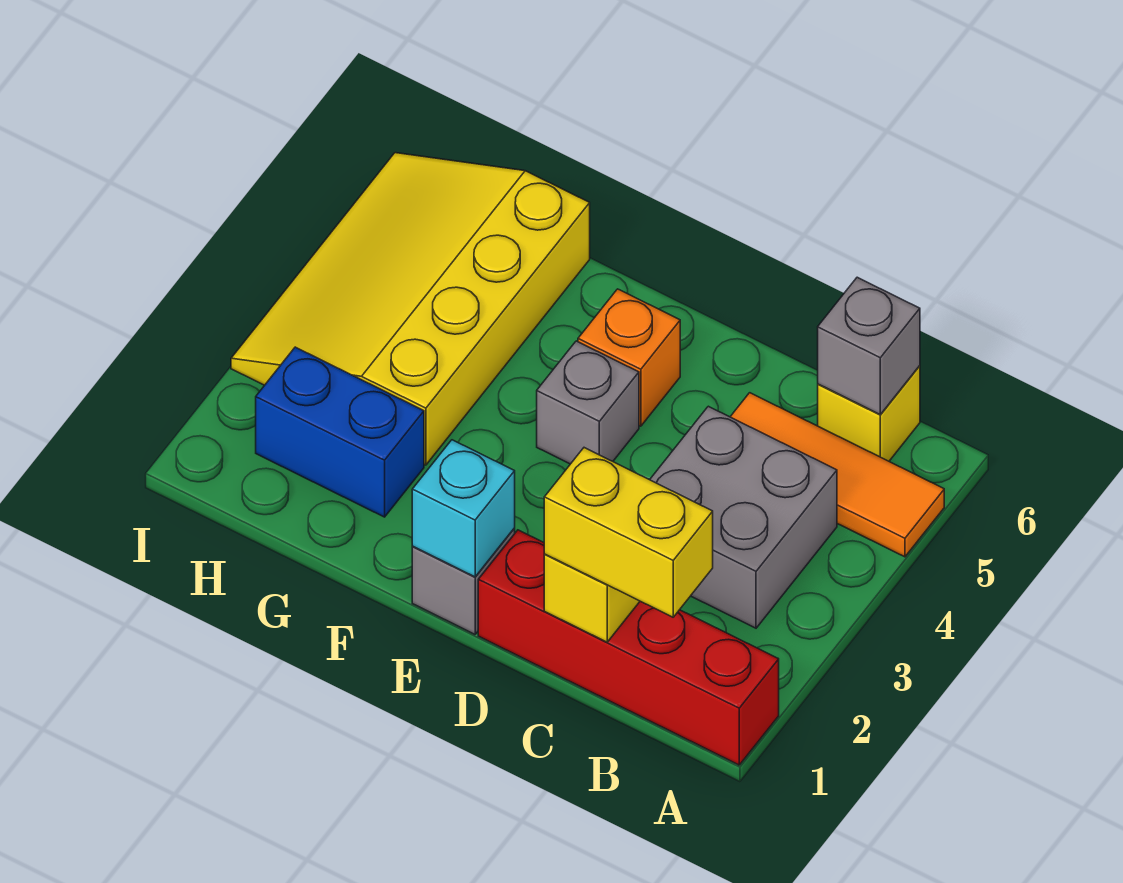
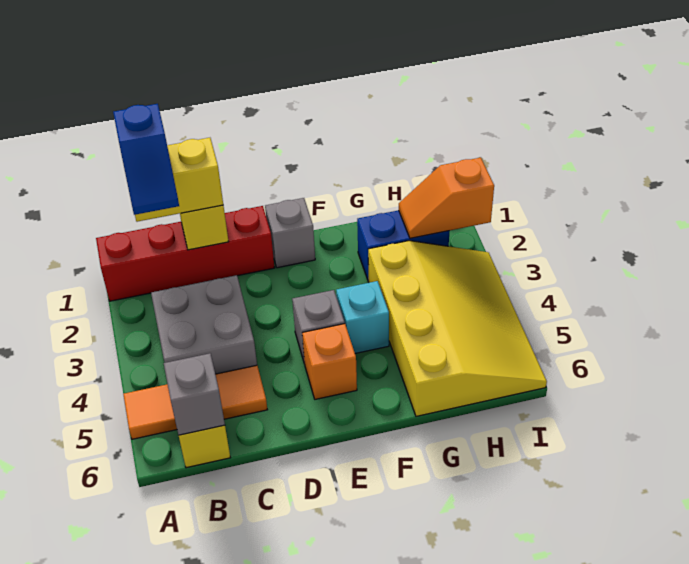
none -> blue slope B1:B2 level 4 top 1
cyan brick E1 level 2 -> cyan brick F4 level 1
none -> orange slope H2:I2 level 2 top I

